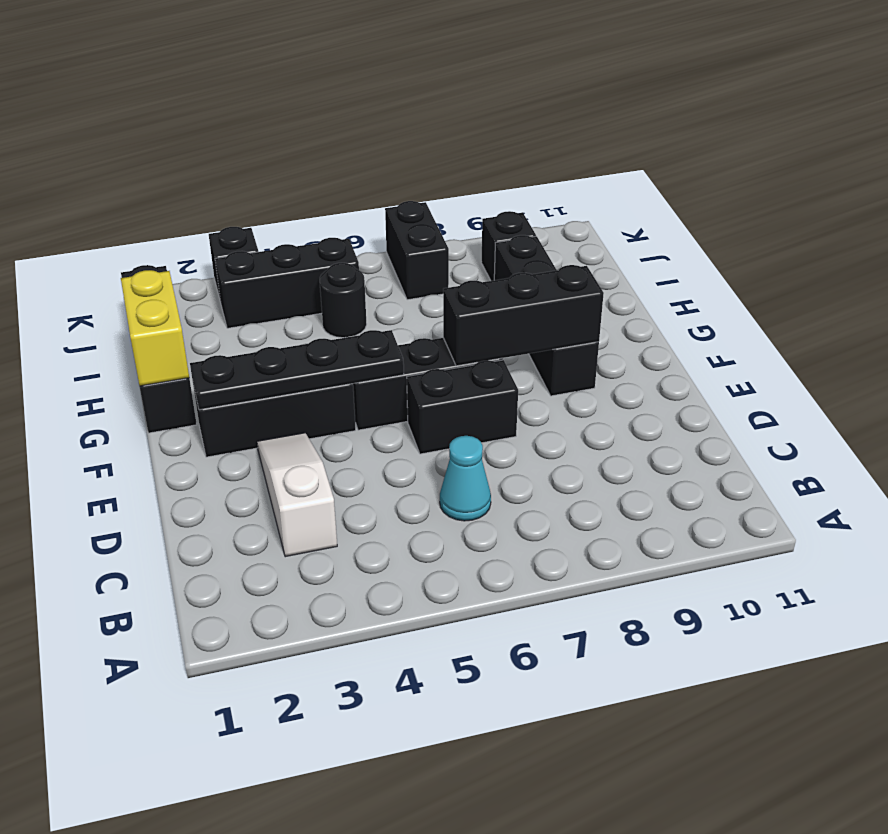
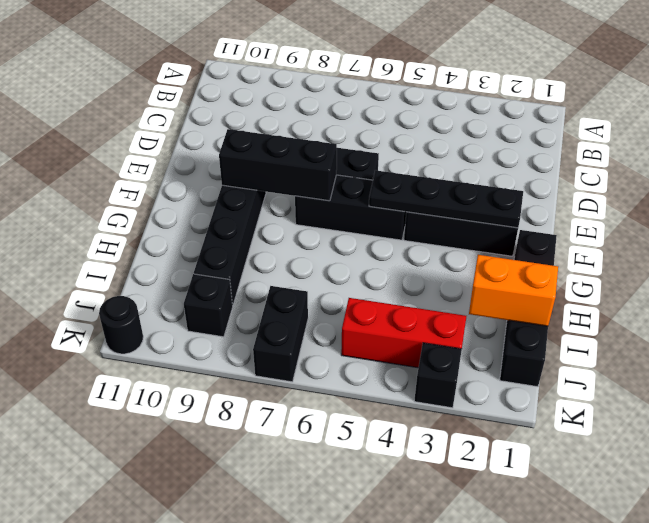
white slope C3:E3 level 1 top C -> none
cyan cone C6 level 1 -> none
yellow brick G1:H1 level 2 -> none
none -> orange brick I1:I2 level 2
black round brick I5 level 1 -> black round brick K11 level 1
black brick J3:J5 level 1 -> red brick J3:J5 level 1

